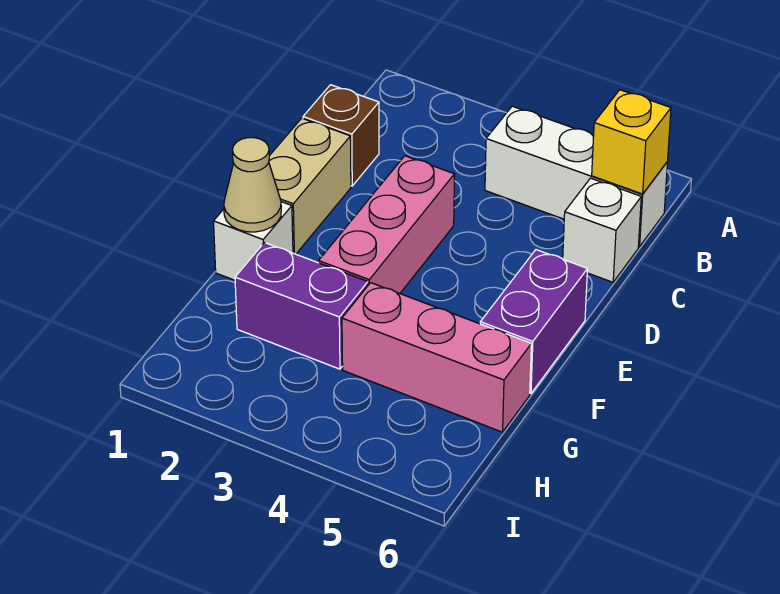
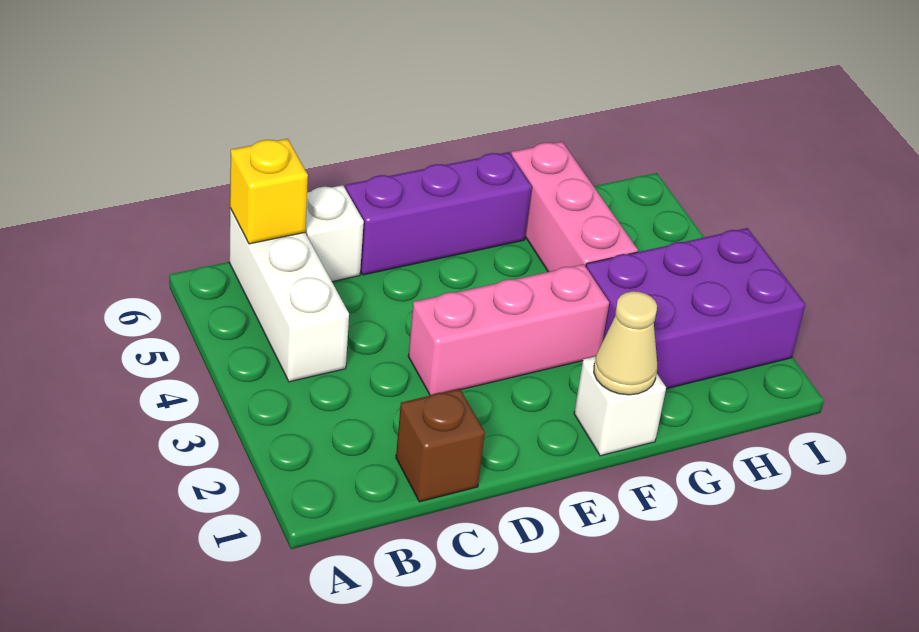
tan brick D1:E1 level 1 -> none
purple brick E6:F6 level 1 -> purple brick D6:F6 level 1
purple brick G2:G3 level 1 -> purple brick G2:I3 level 1

